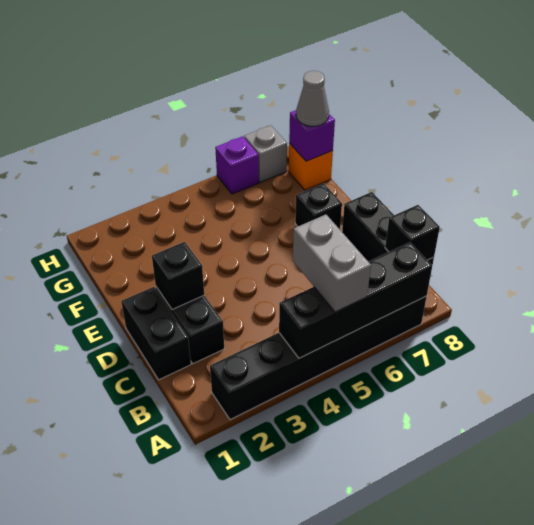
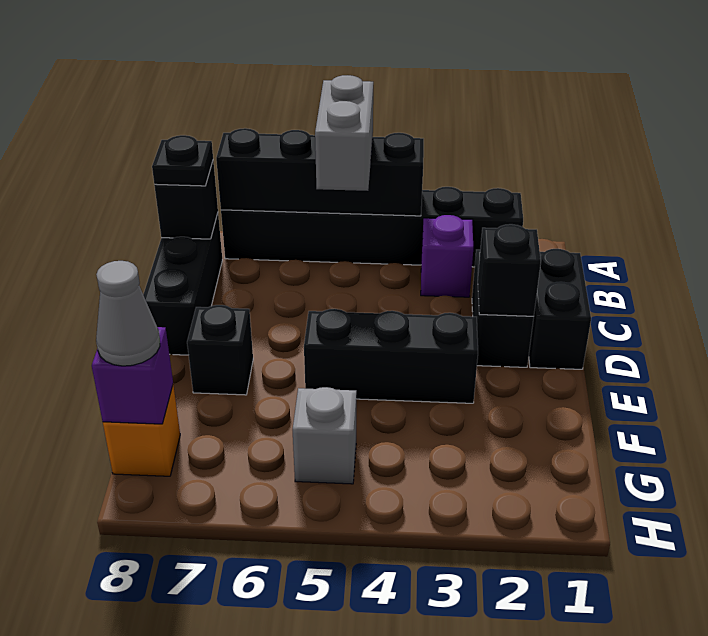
none -> black plate B8 level 3
none -> black brick E3:E5 level 1
purple brick H6 level 1 -> purple brick B3 level 1
grey brick H7 level 1 -> grey brick G5 level 1

